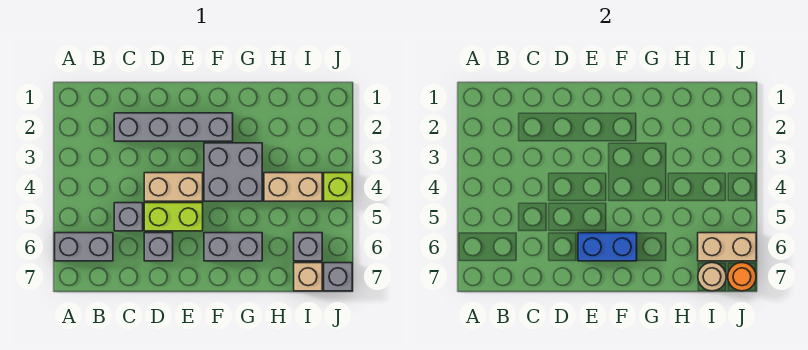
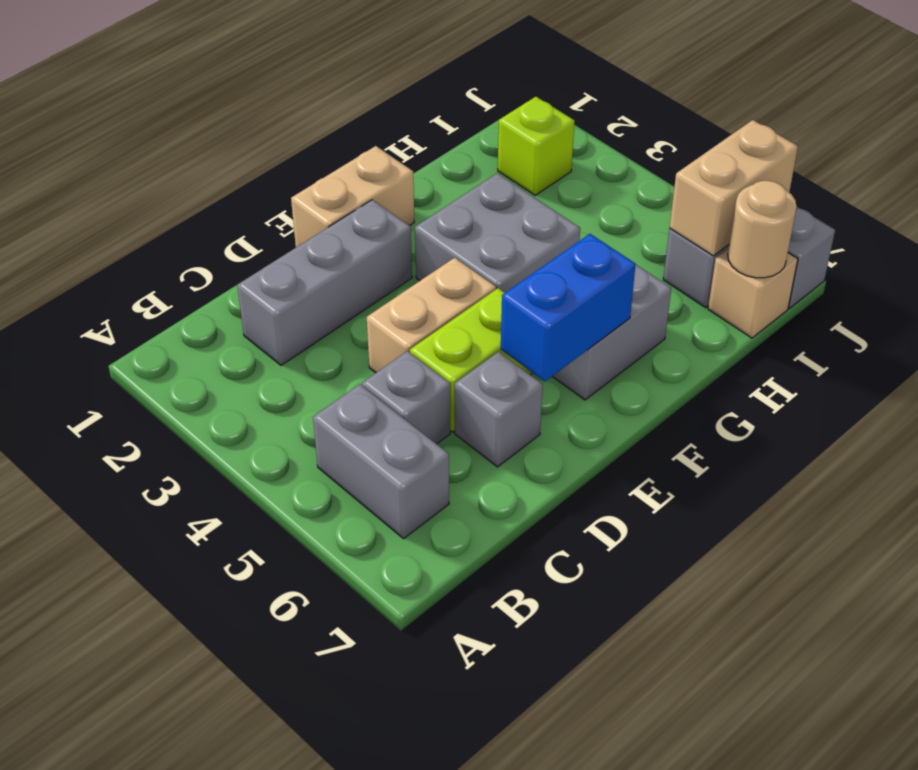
grey brick A6:B6 level 1 -> grey brick B5:B6 level 1
grey brick C2:F2 level 1 -> grey brick C2:E2 level 1
tan brick H4:I4 level 1 -> tan brick E1:F1 level 1
lime brick J4 level 1 -> lime brick I2 level 1
orange round brick J7 level 2 -> none

